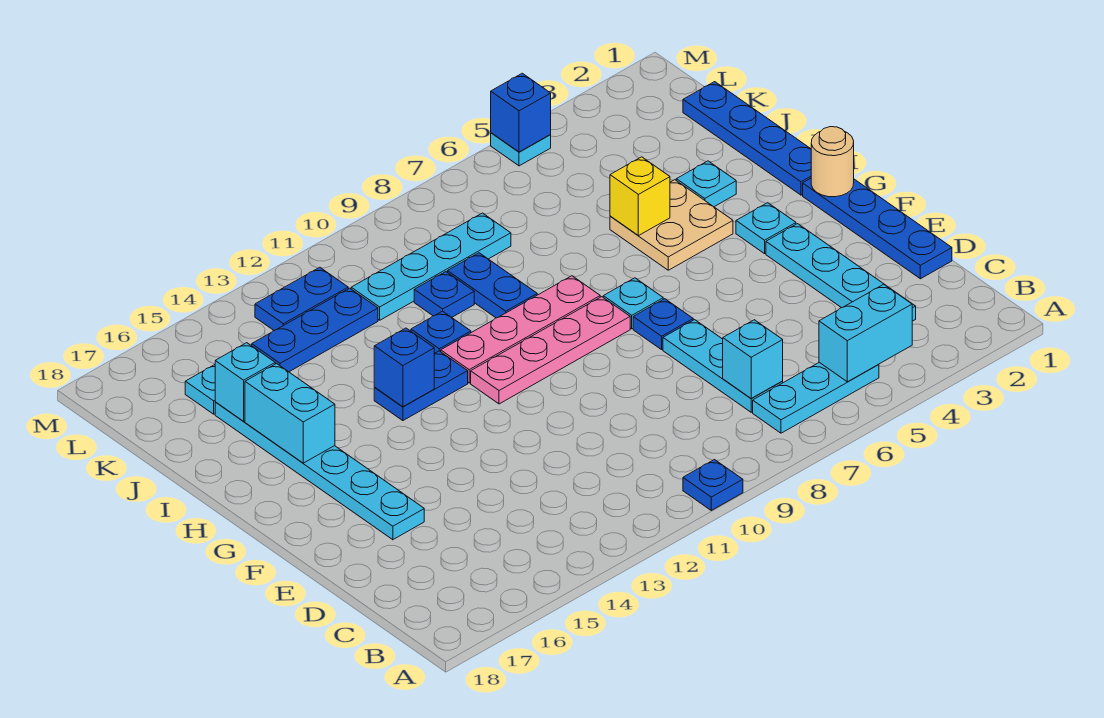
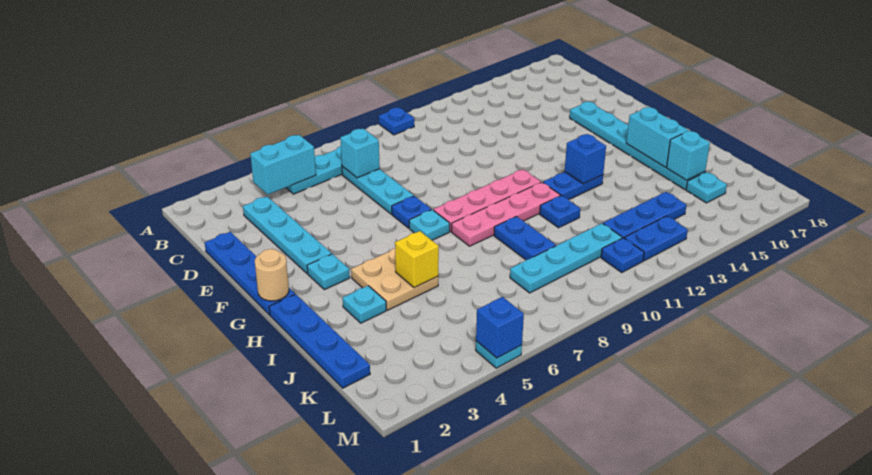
blue plate J10 level 1 -> blue plate L11 level 1

